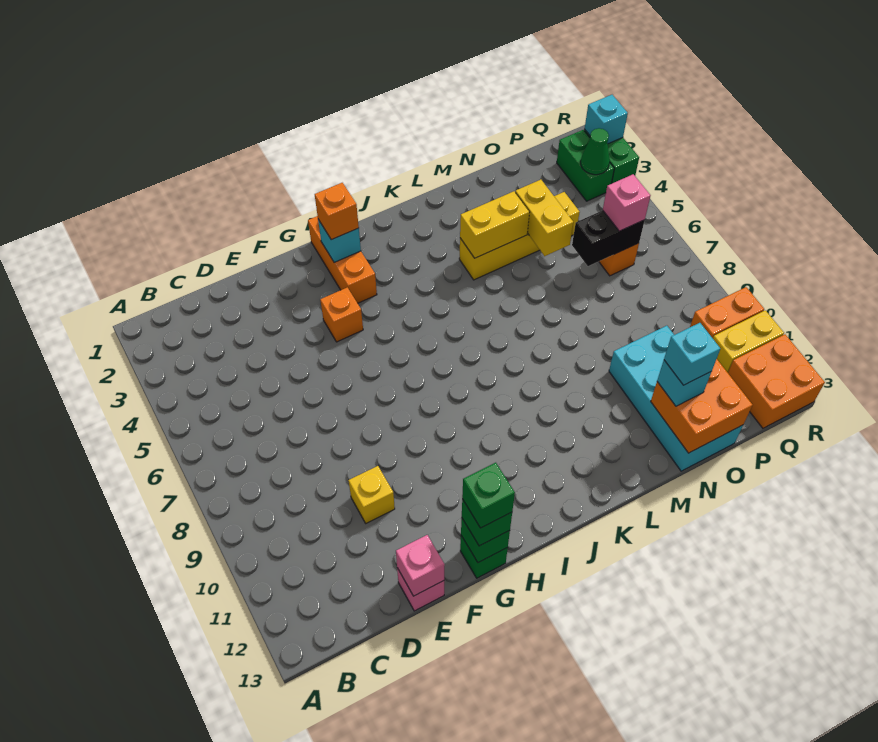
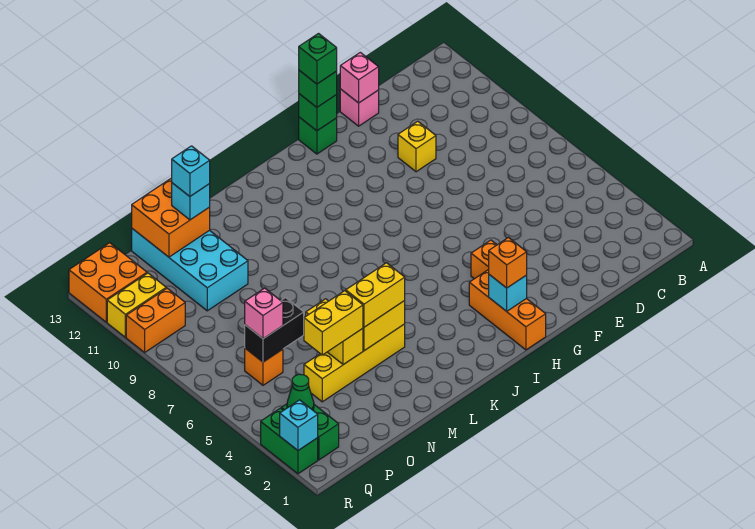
none -> yellow brick L4:M4 level 3
none -> yellow brick N4:O4 level 3

